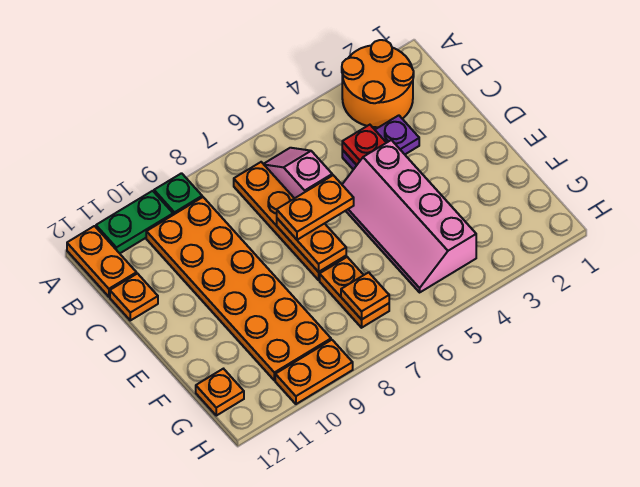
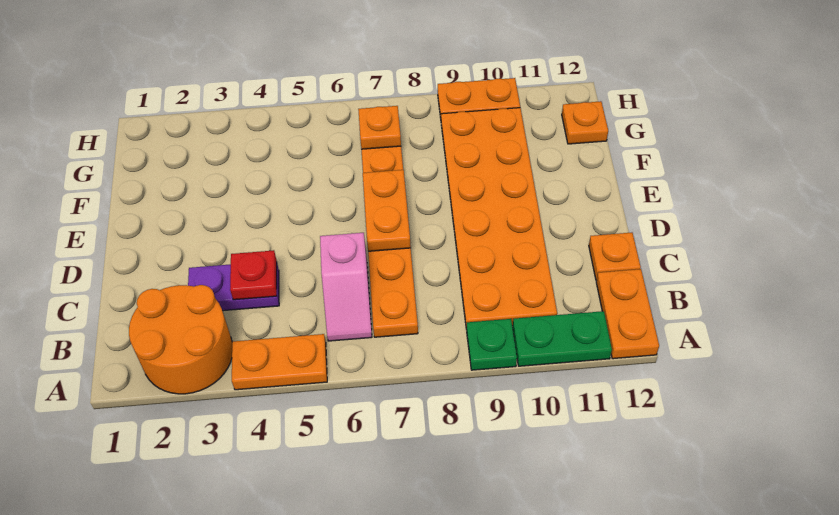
pink slope D4:G5 level 1 top 4 -> none
orange plate D6:D7 level 3 -> orange plate A4:A5 level 1

